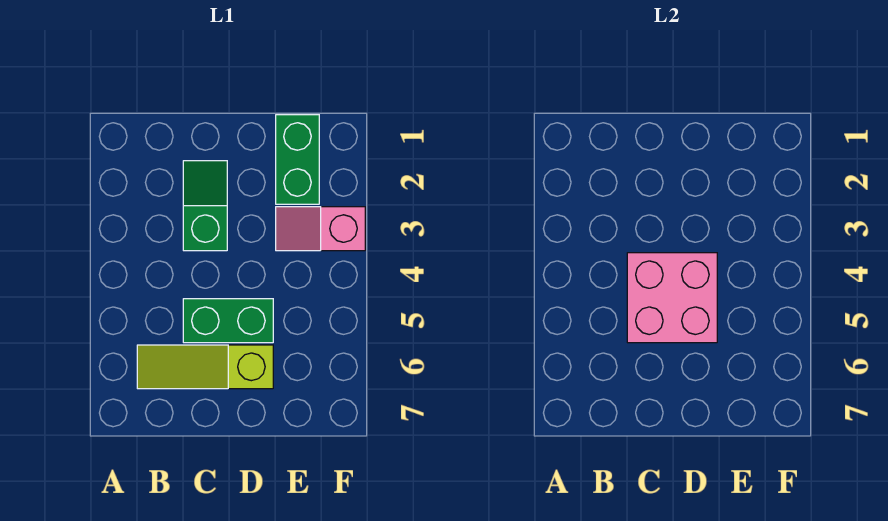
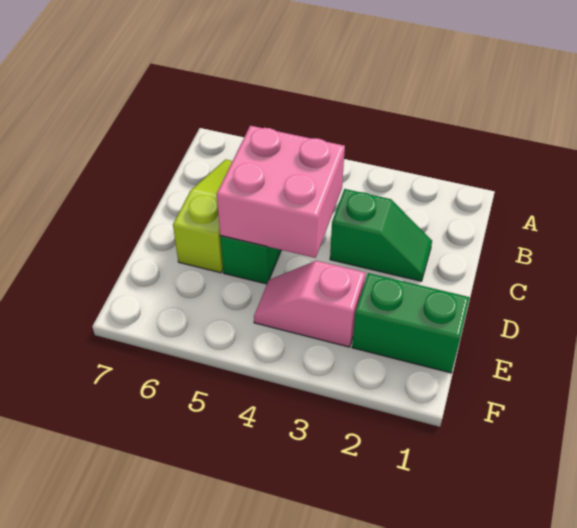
pink slope E3:F3 level 1 top F -> pink slope E3:E4 level 1 top 3

